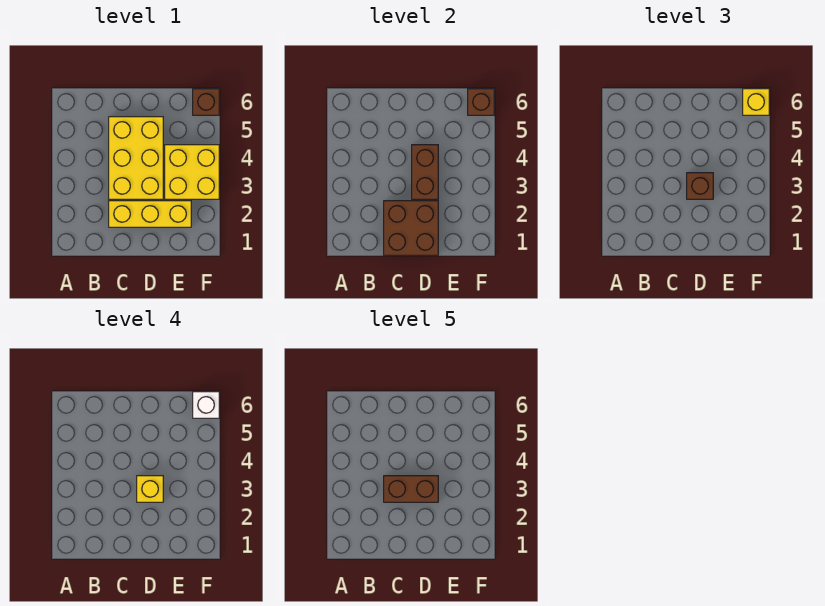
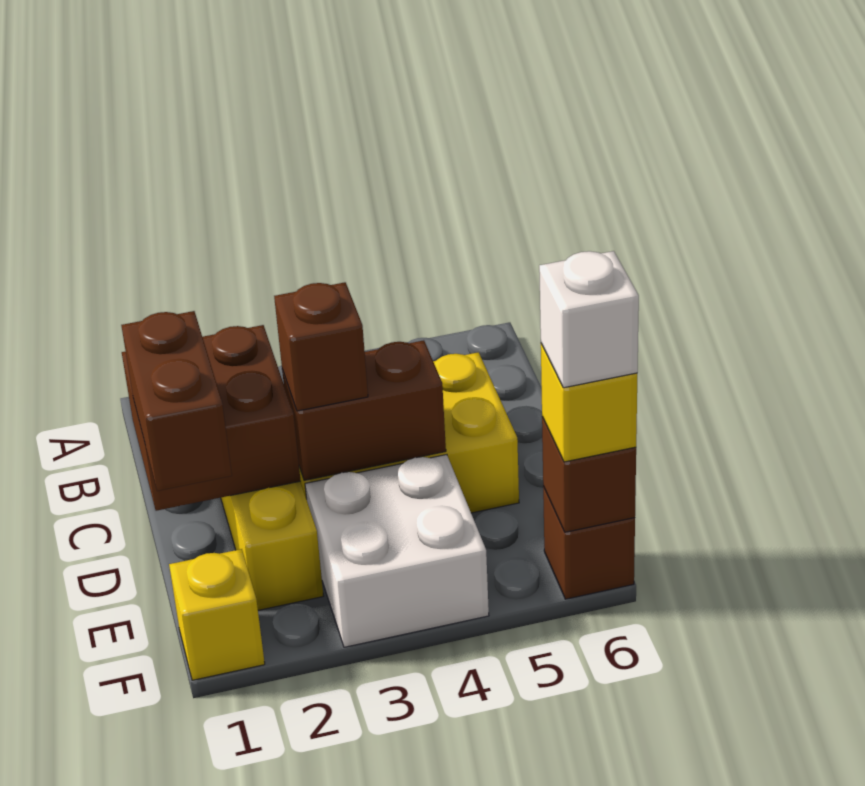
brown brick C3:D3 level 5 -> brown brick D1:E1 level 3
yellow brick D3 level 4 -> yellow brick F1 level 1
yellow brick E3:F4 level 1 -> white brick E3:F4 level 1

